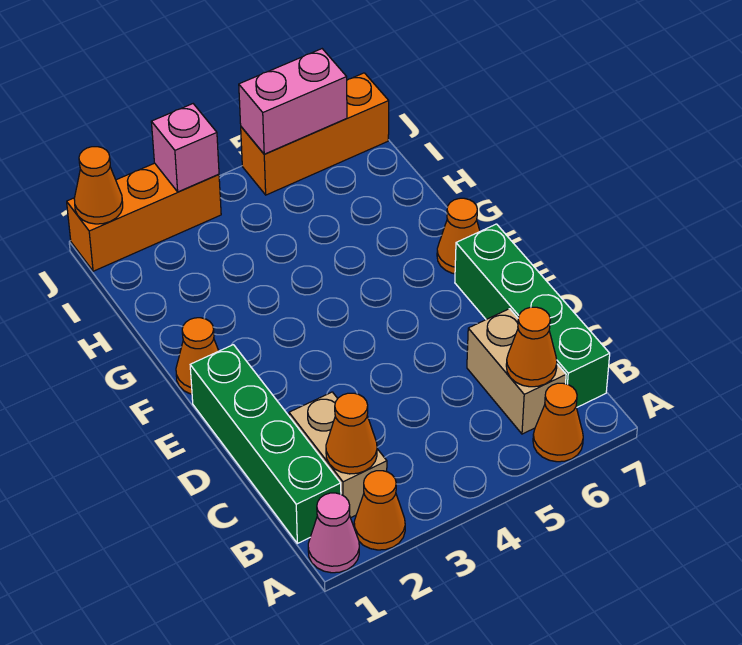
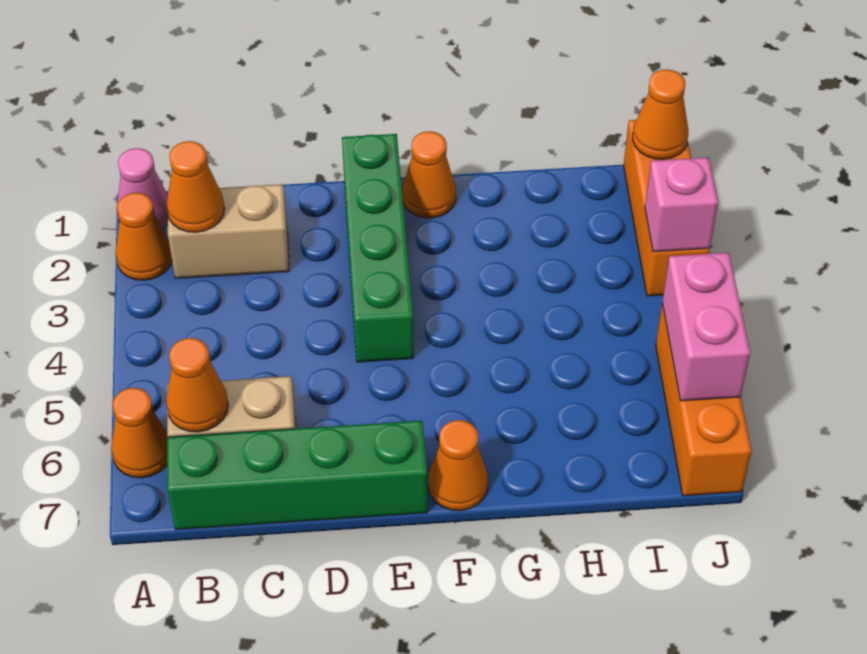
green brick B1:E1 level 1 -> green brick E1:E4 level 1

